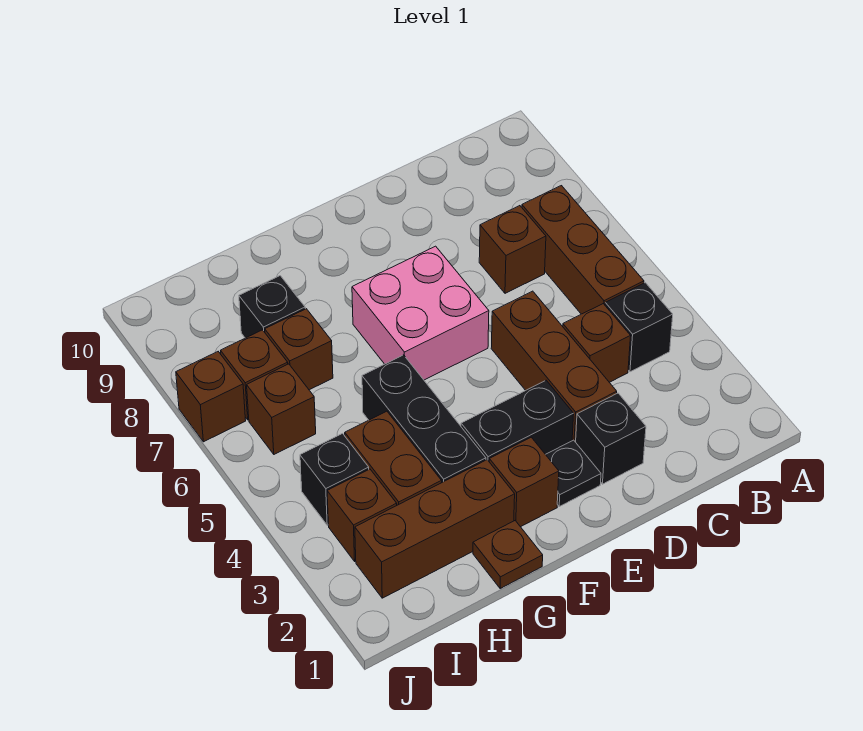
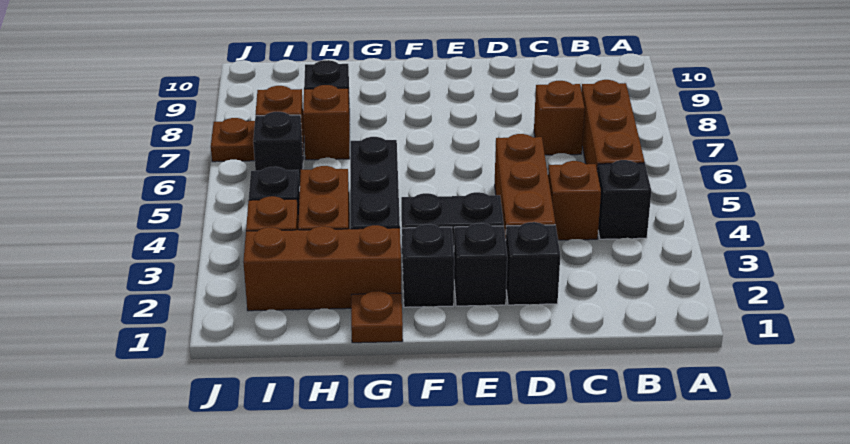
black plate E2 level 1 -> black brick E2 level 1
pink brick E6:F7 level 1 -> none
brown brick F2 level 1 -> black brick F2 level 1
brown brick I6 level 1 -> black brick I6 level 1
brown brick J7 level 1 -> brown plate J7 level 1

